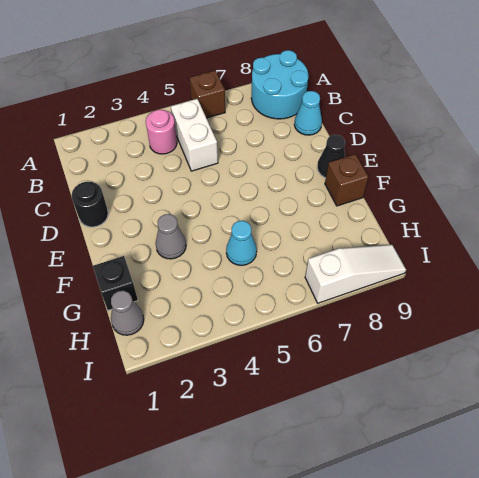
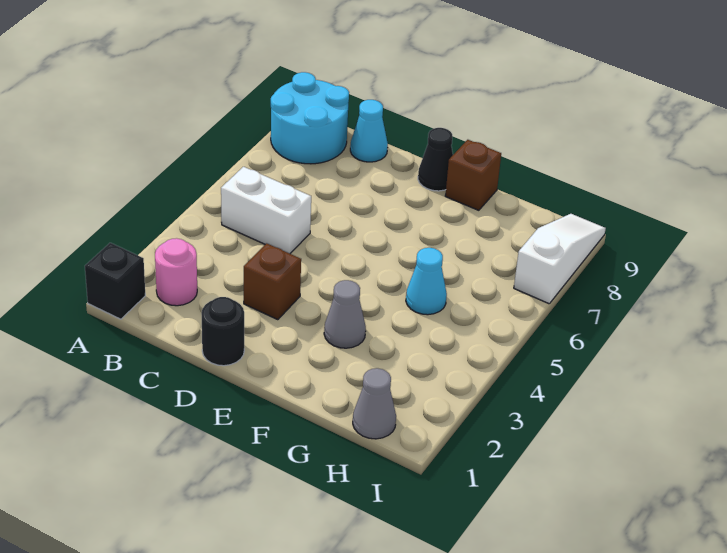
brown brick A6 level 1 -> brown brick D3 level 1
pink round brick B4 level 1 -> pink round brick B2 level 1
black brick G1 level 1 -> black brick A1 level 1

